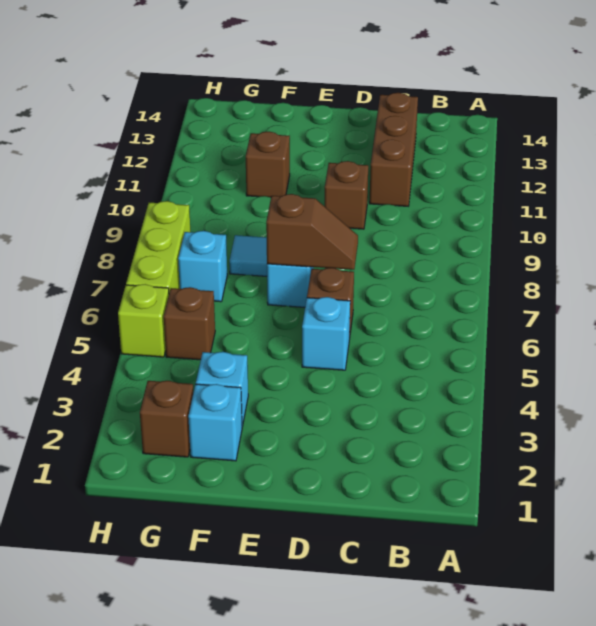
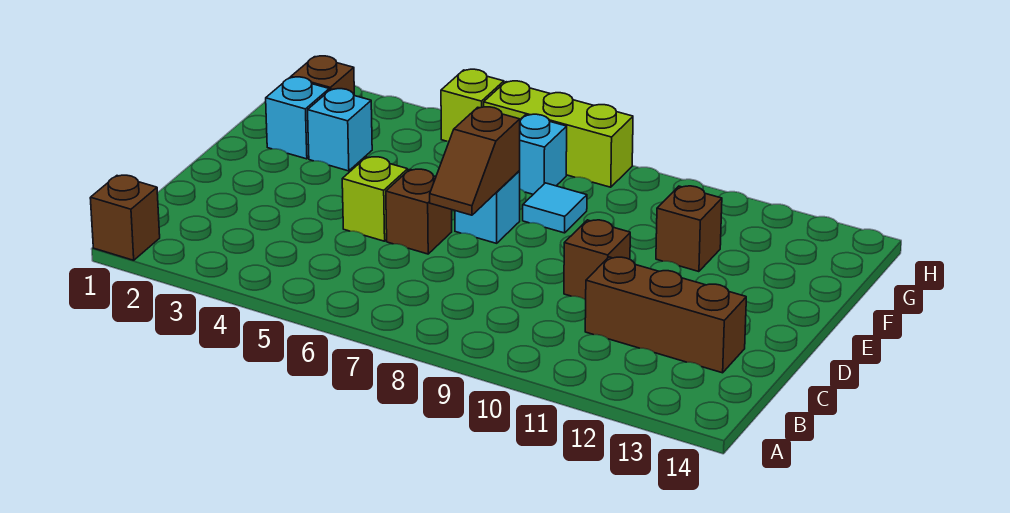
cyan brick D5 level 1 -> lime brick D5 level 1
brown brick G5 level 1 -> brown brick A1 level 1

